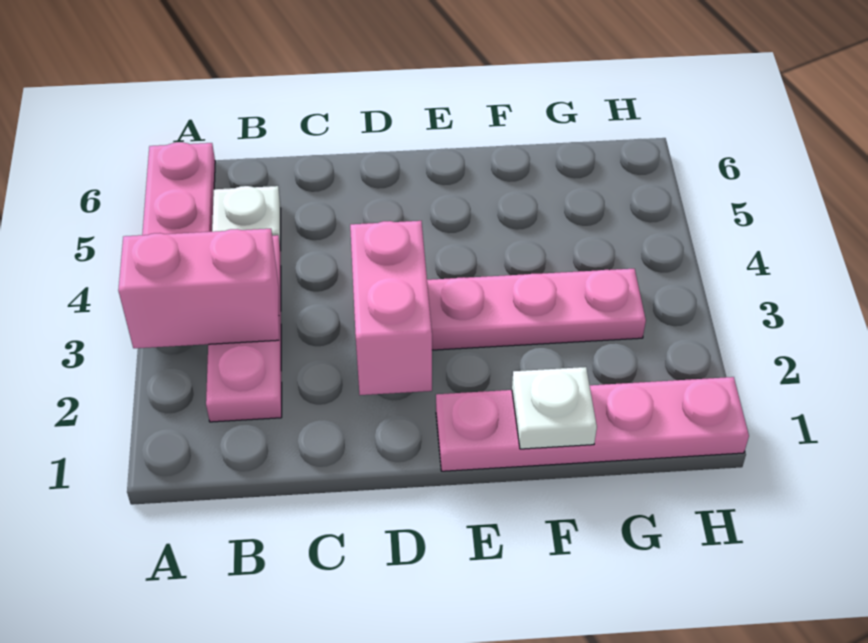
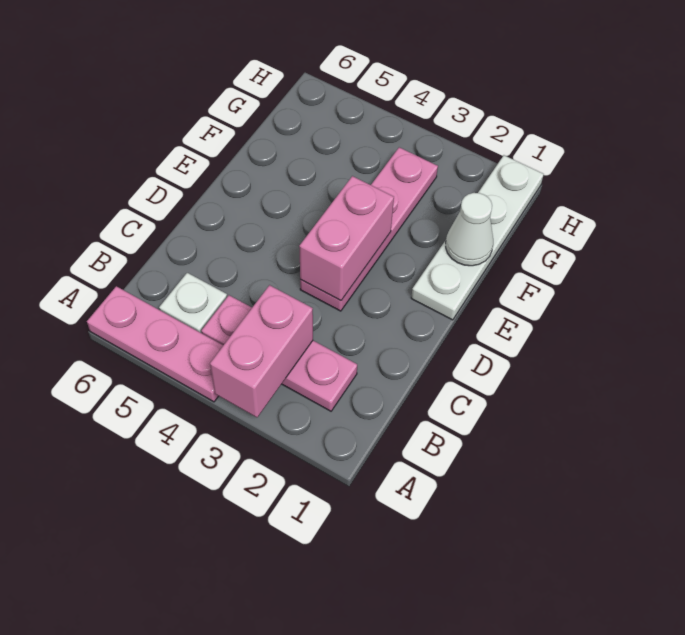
pink brick D2:D3 level 2 -> pink brick D3:E3 level 2
pink plate E1:H1 level 1 -> white plate E1:H1 level 1
white plate F1 level 2 -> white cone F1 level 2

